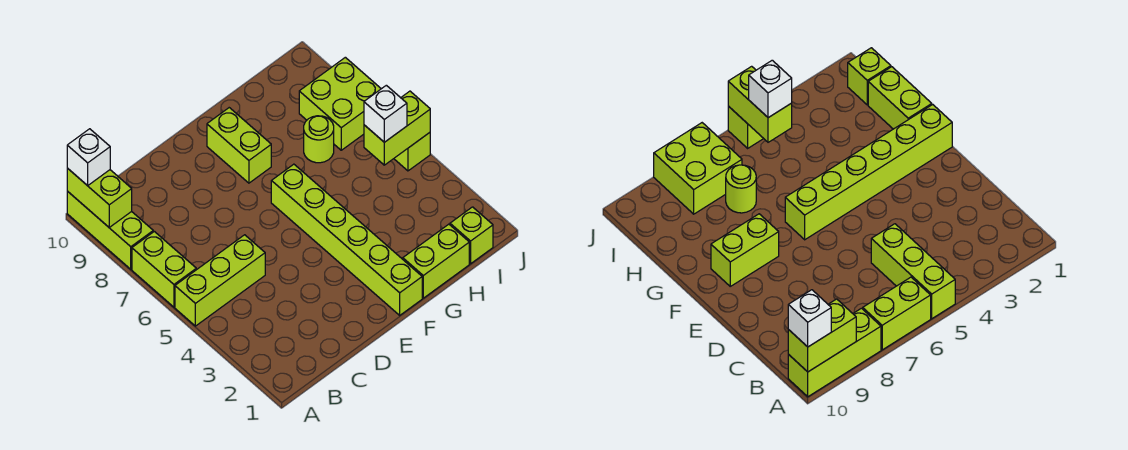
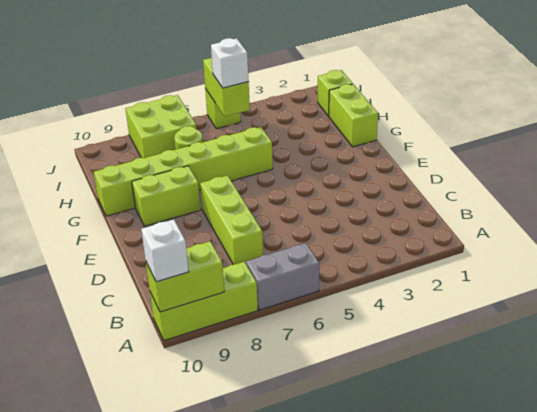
lime brick A5:C5 level 1 -> lime brick C7:E7 level 1
lime brick A6:A7 level 1 -> grey brick A6:A7 level 1
lime brick F1:F6 level 1 -> lime brick G5:G10 level 1

